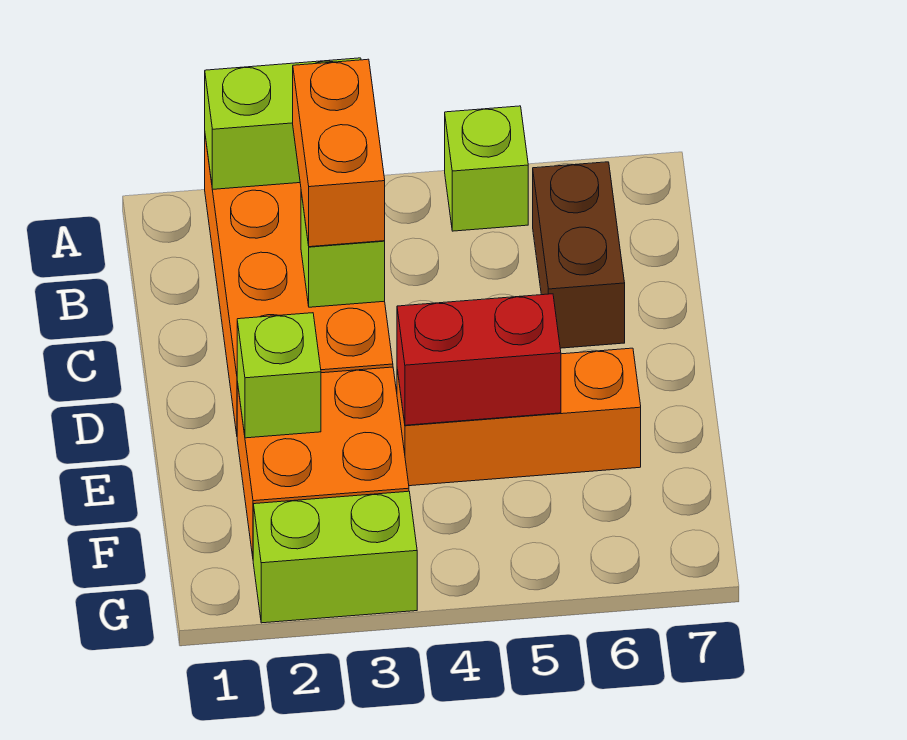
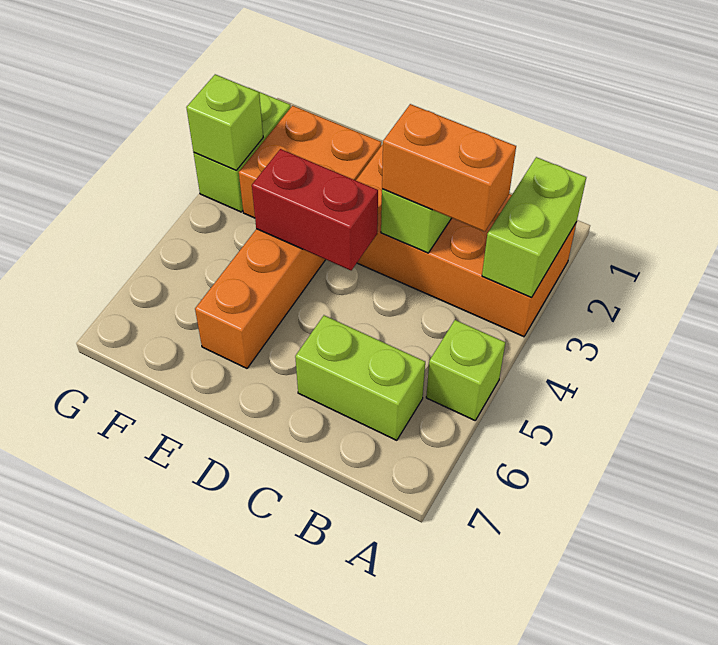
brown brick B6:C6 level 1 -> lime brick B6:C6 level 1
lime brick E2 level 2 -> lime brick G3 level 2
red brick E4:E5 level 2 -> red brick D4:E4 level 2

